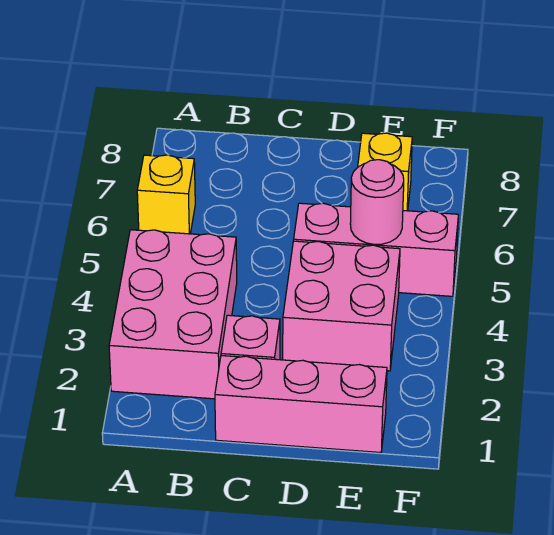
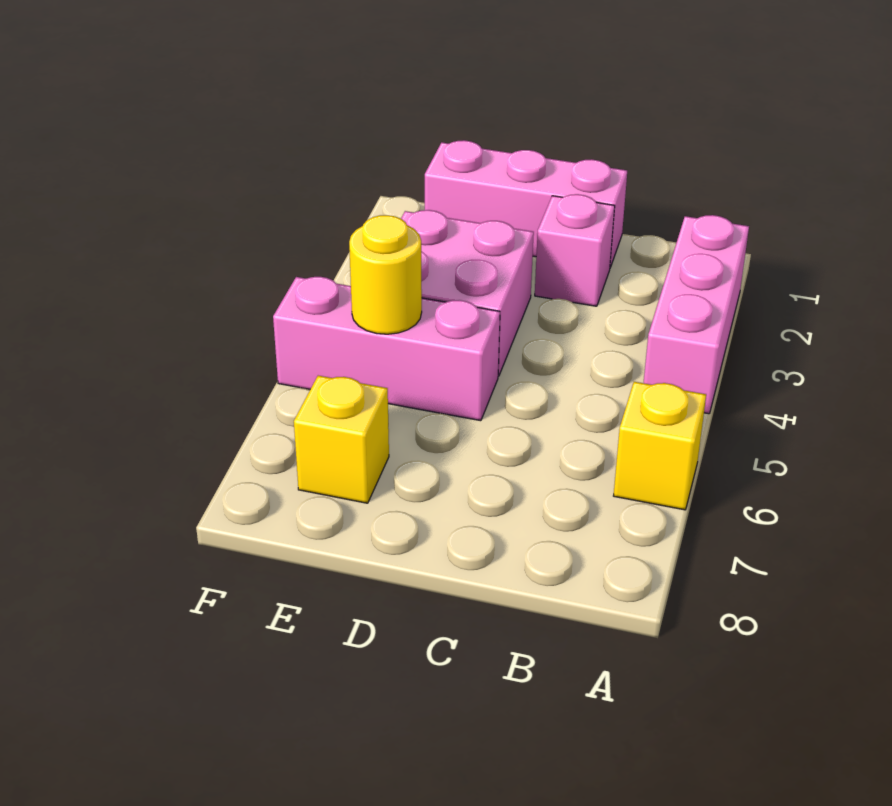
pink brick A2:B4 level 1 -> pink brick A2:A4 level 1
pink round brick E5 level 2 -> yellow round brick E5 level 2

